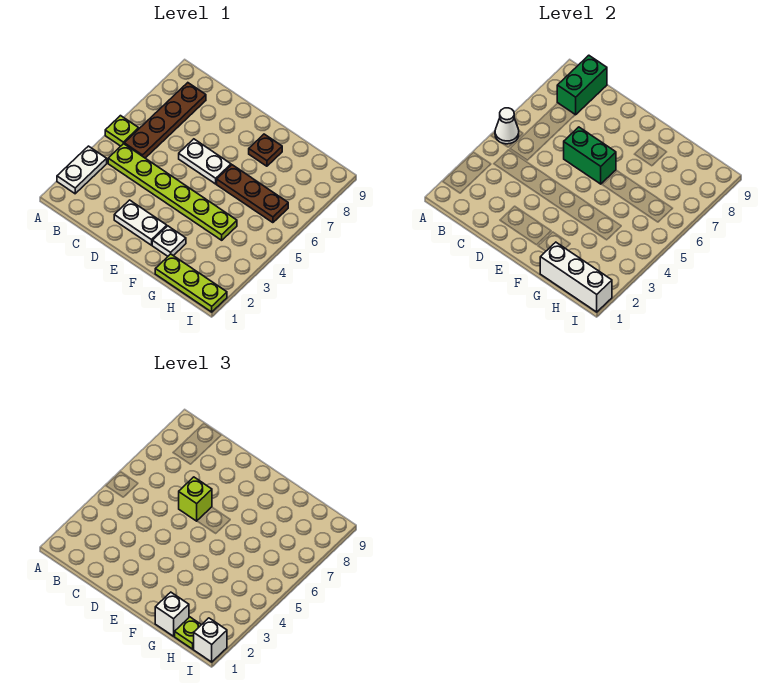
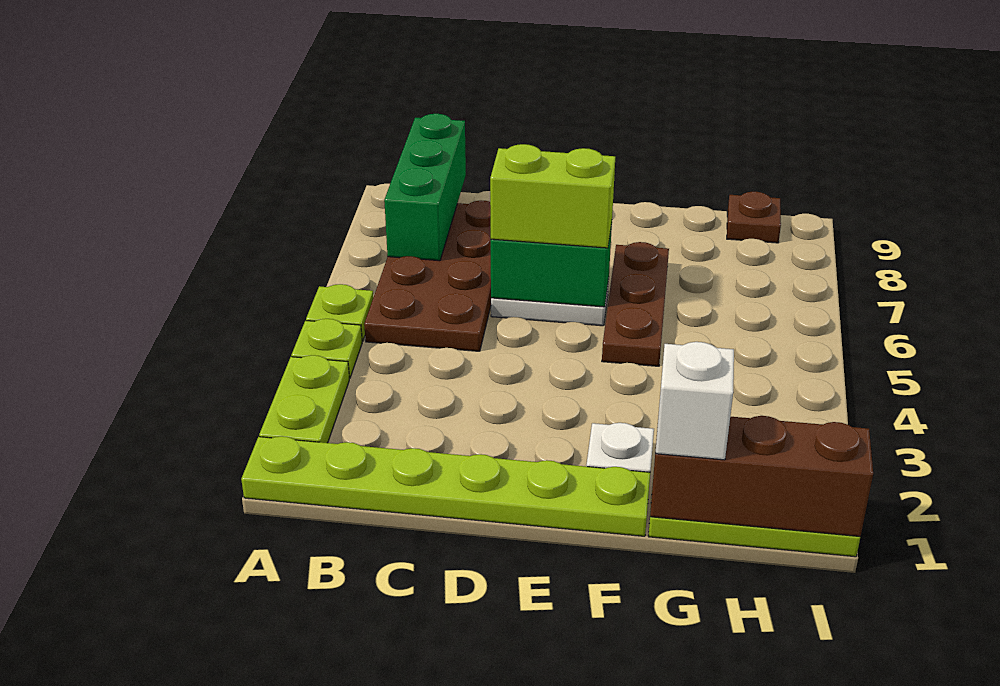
white plate A2:A3 level 1 -> lime plate A2:A3 level 1
white cone A5 level 2 -> none
lime plate B4:G4 level 1 -> lime plate A1:F1 level 1
brown plate B5:B8 level 1 -> brown plate B5:C8 level 1
green brick B8:B9 level 2 -> green brick B7:B9 level 2
white plate D2:E2 level 1 -> none
lime brick D6 level 3 -> lime brick D6:E6 level 3
brown plate F6:H6 level 1 -> brown plate F5:F7 level 1
brown plate F8 level 1 -> brown plate H9 level 1
white brick G1:I1 level 2 -> brown brick G1:I1 level 2
lime plate H1 level 3 -> lime plate A4 level 1
white brick I1 level 3 -> none

